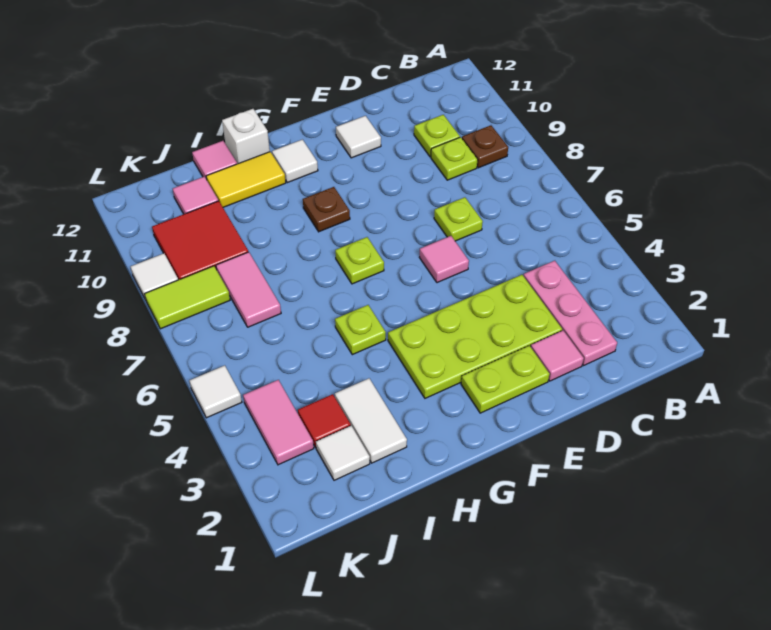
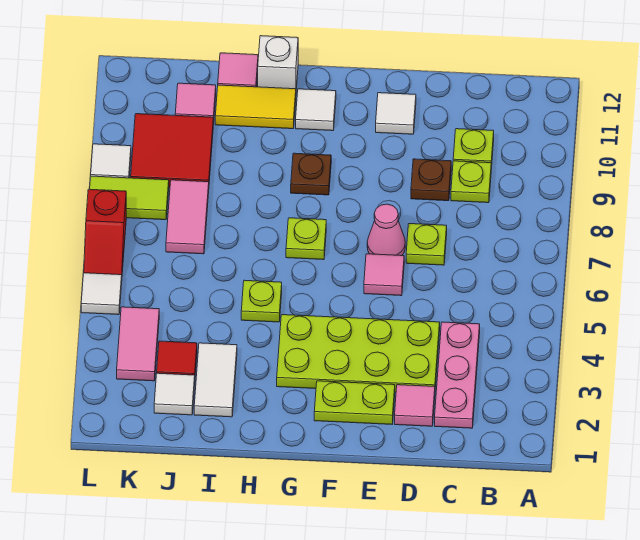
brown plate B9 level 1 -> brown plate D9 level 1
none -> pink cone E7 level 1
none -> red slope L6:L7 level 1 top 7

